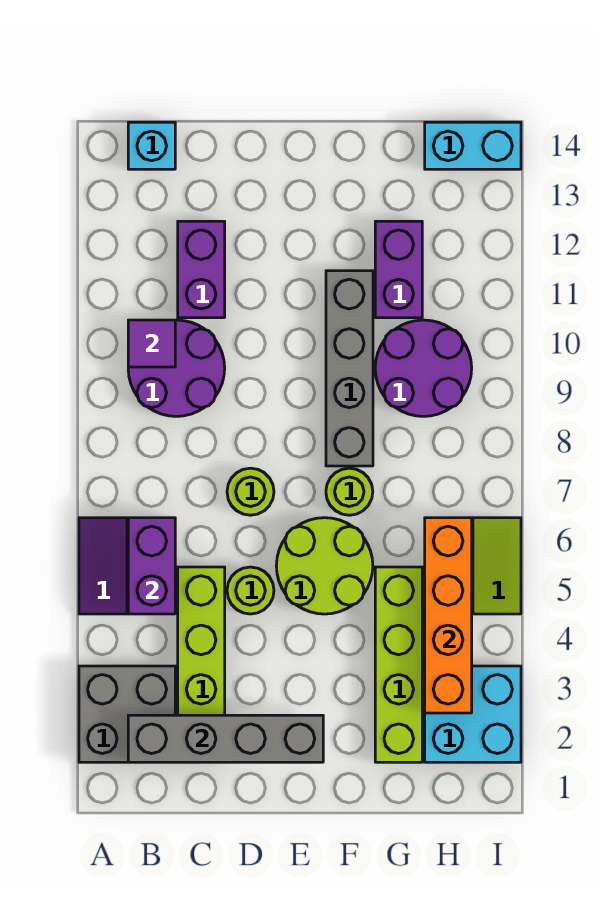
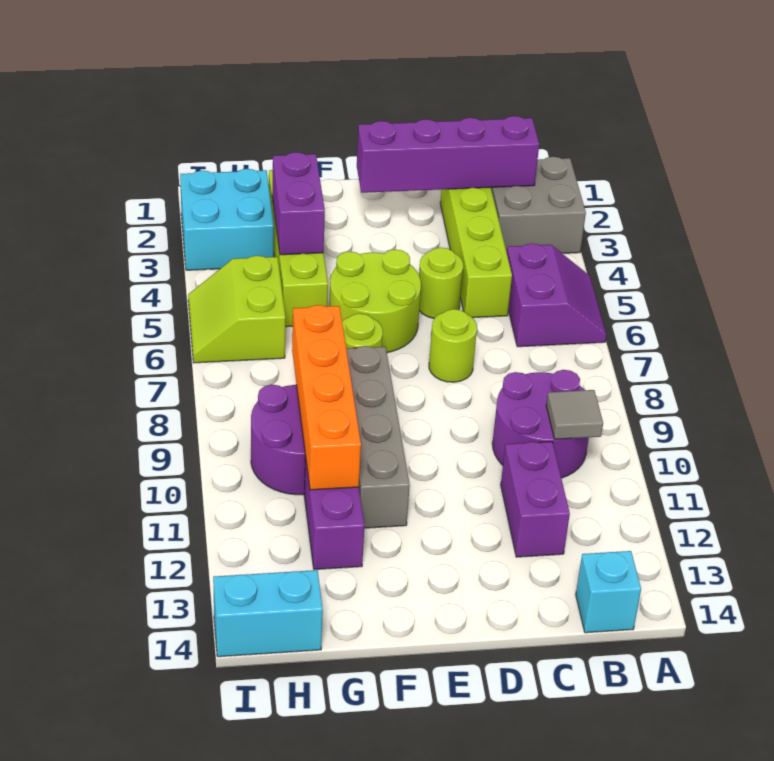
grey brick B2:E2 level 2 -> purple brick B2:E2 level 2
purple brick B5:B6 level 2 -> purple brick G3:G4 level 2
purple tile B10 level 2 -> grey tile B10 level 2
orange brick H3:H6 level 2 -> orange brick G8:G11 level 2

